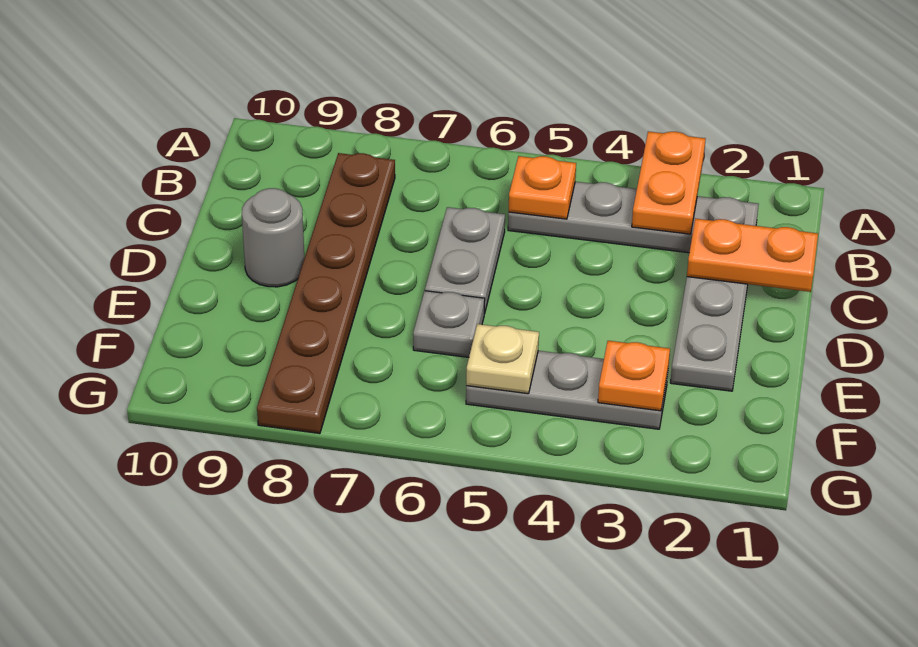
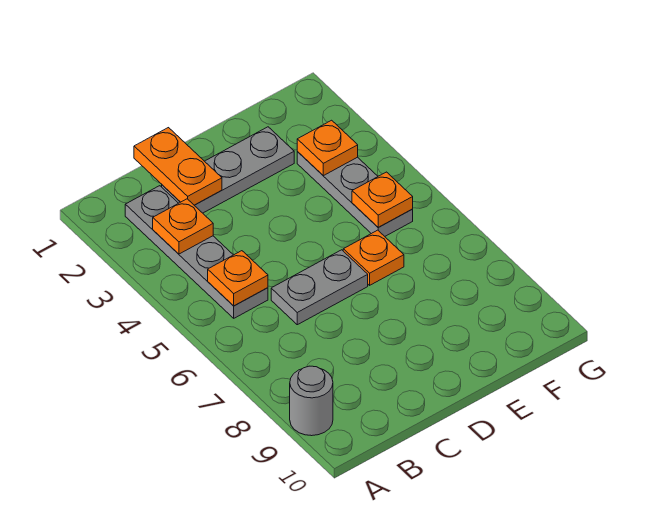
orange plate A3:B3 level 2 -> orange plate B3 level 2
brown plate B8:G8 level 1 -> none
grey round brick D9 level 1 -> grey round brick A9 level 1
grey plate E6 level 1 -> orange plate E6 level 1
tan plate F5 level 2 -> orange plate F5 level 2

